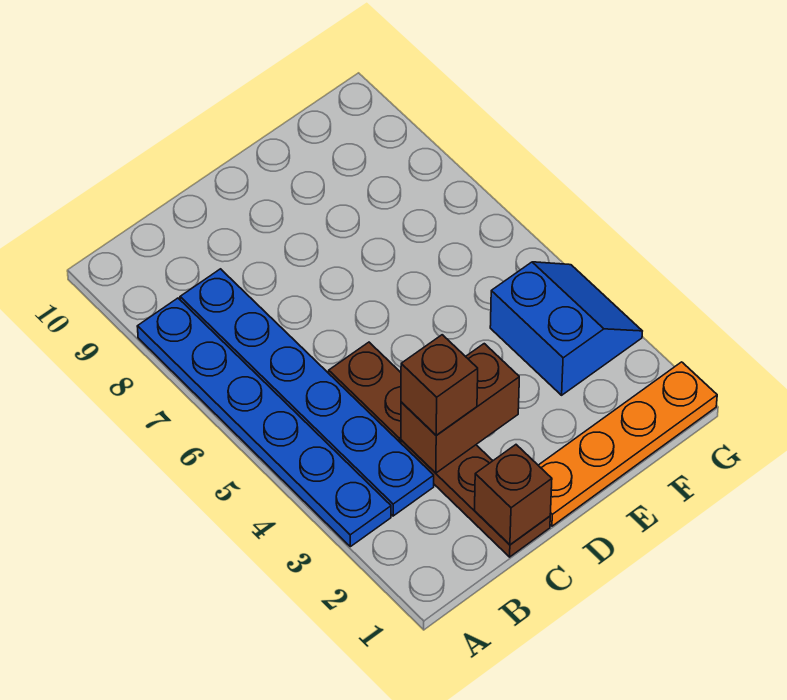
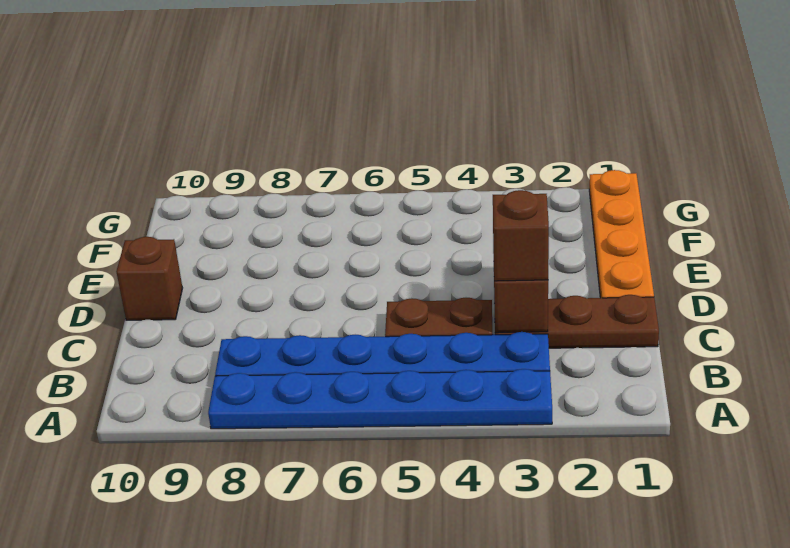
brown brick C1 level 2 -> brown brick D10 level 1
blue slope F3:G4 level 1 top F -> none

